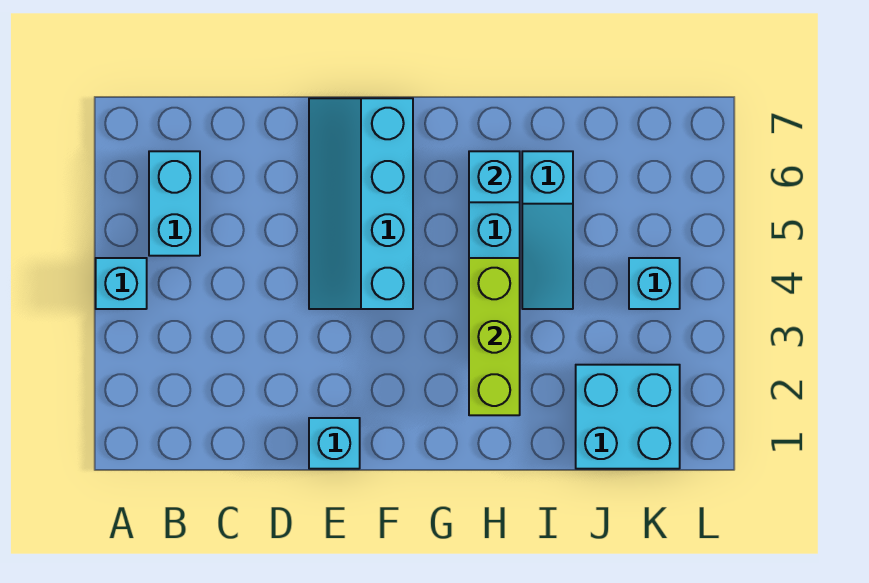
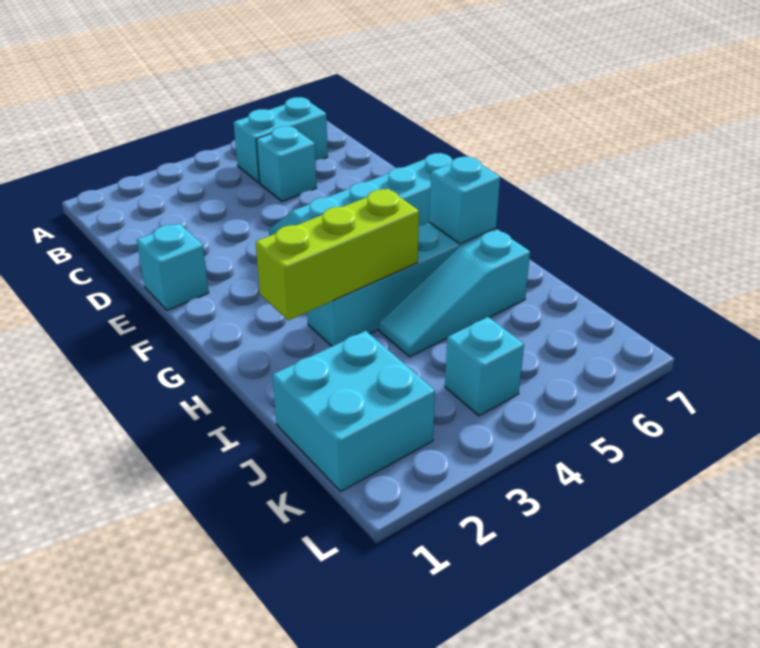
cyan brick A4 level 1 -> cyan brick C5 level 1

